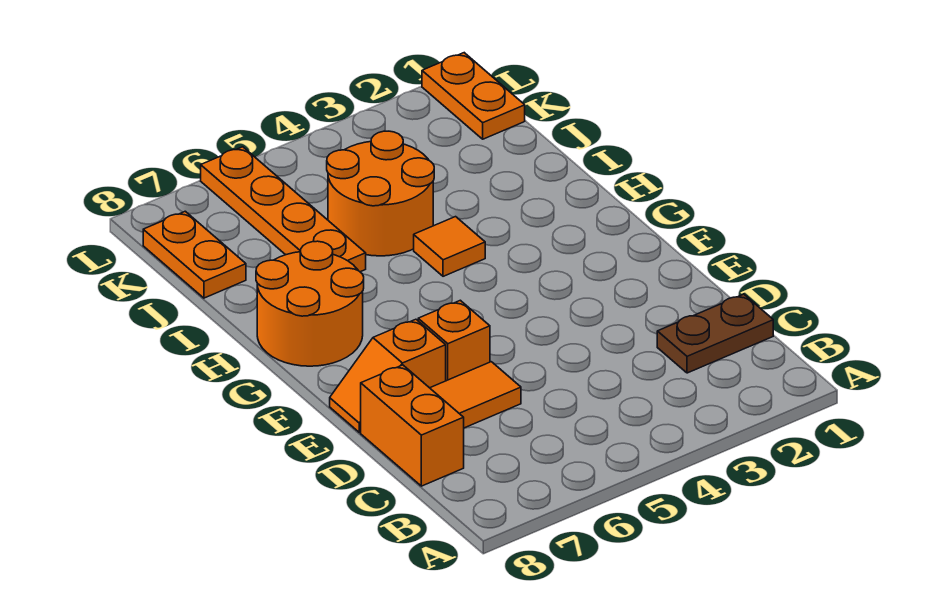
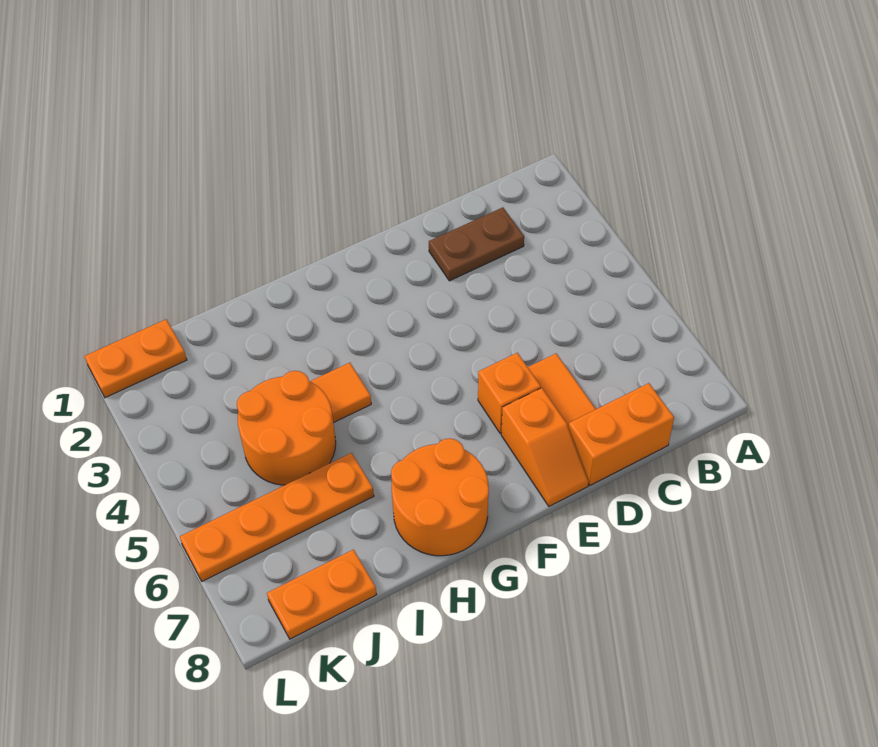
brown plate C1:C2 level 1 -> brown plate C2:D2 level 1

